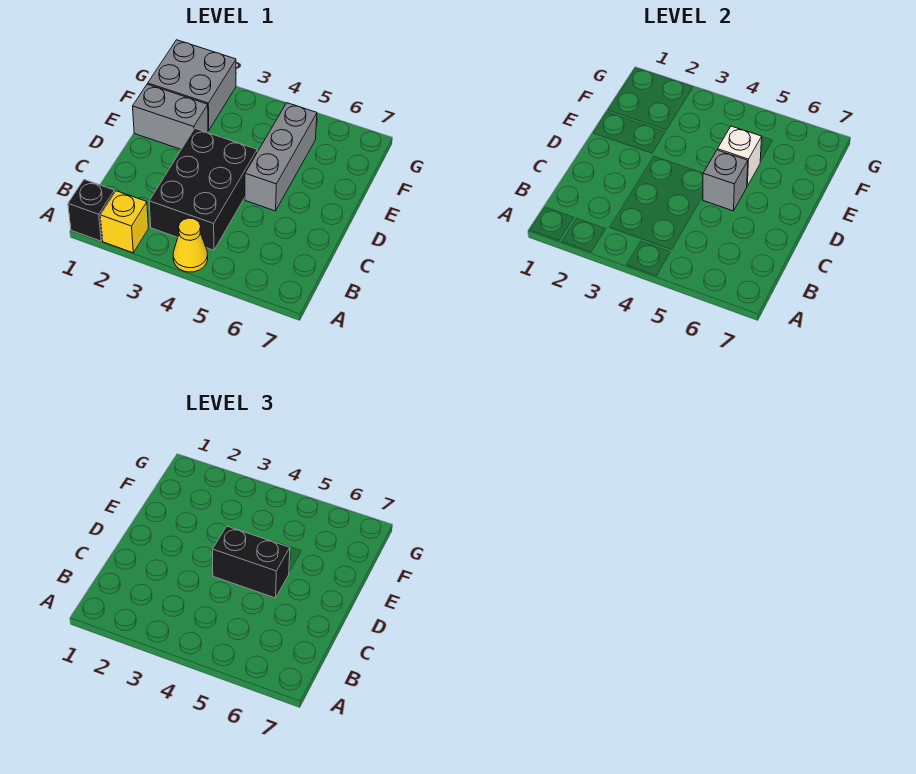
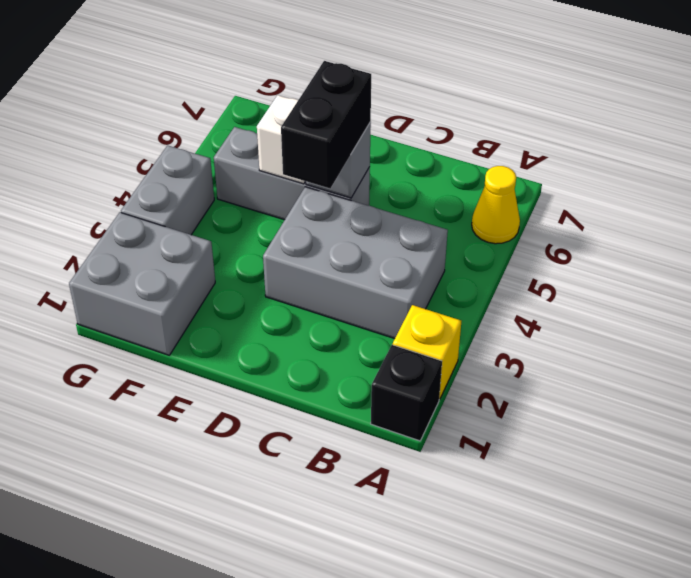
yellow cone A4 level 1 -> yellow cone A6 level 1
black brick B3:D4 level 1 -> grey brick B3:D4 level 1
grey brick E1:E2 level 1 -> grey brick G3:G4 level 1

